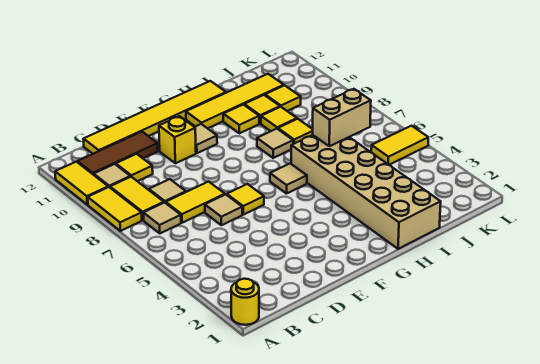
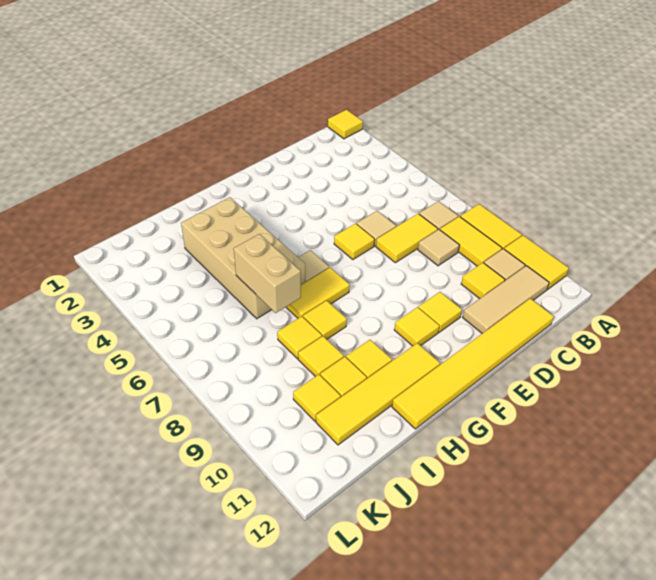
yellow round brick A1 level 1 -> yellow tile A1 level 1
brown tile B11:D11 level 1 -> tan tile B11:D11 level 1
yellow brick E10 level 1 -> yellow tile E10 level 1
tan tile F10 level 1 -> yellow tile F10 level 1
tan brick H1:I6 level 1 -> tan brick H3:I6 level 1
tan tile H8 level 1 -> yellow tile H8 level 1
tan brick I6:J6 level 2 -> tan brick I6:I7 level 2
yellow tile K5:L5 level 1 -> yellow tile G7:H7 level 1

